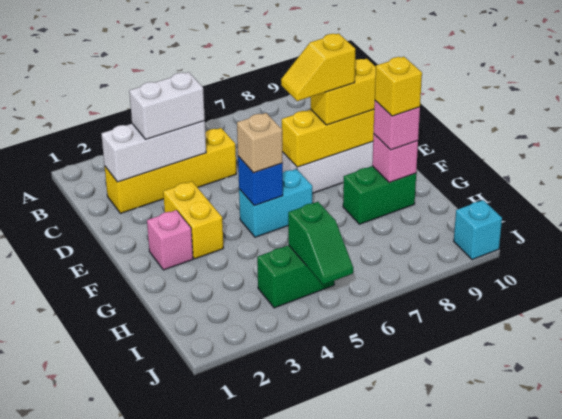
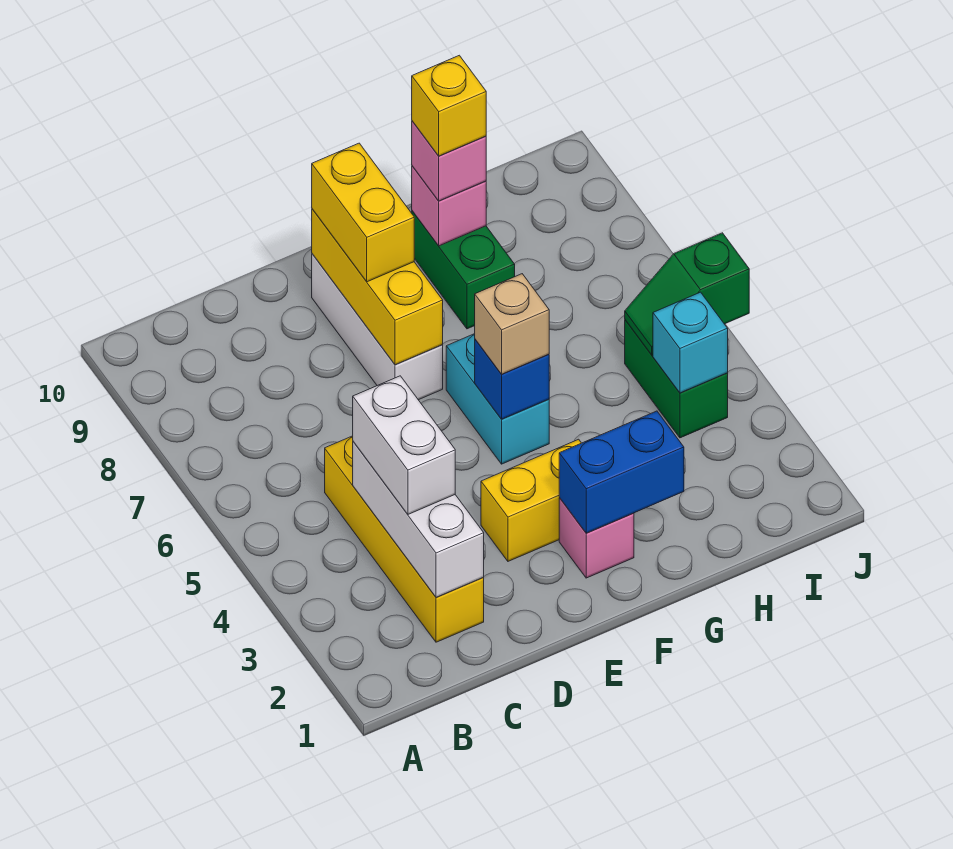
yellow slope E7:E8 level 4 top 8 -> none
none -> blue brick F2:G2 level 2
green slope I5:J5 level 2 top I -> green slope I5:J5 level 2 top J
cyan brick J10 level 1 -> cyan brick I4 level 2

